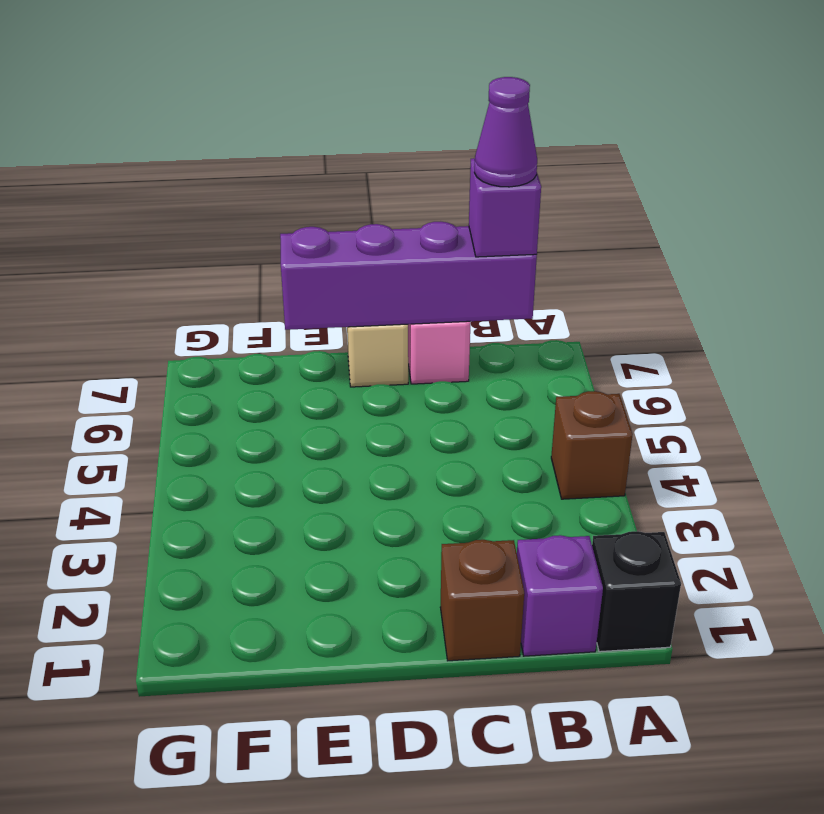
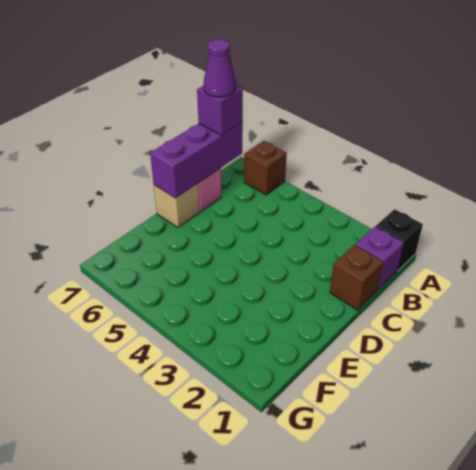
brown brick A4 level 1 -> brown brick A6 level 1
purple brick B7:E7 level 2 -> purple brick B7:D7 level 2

